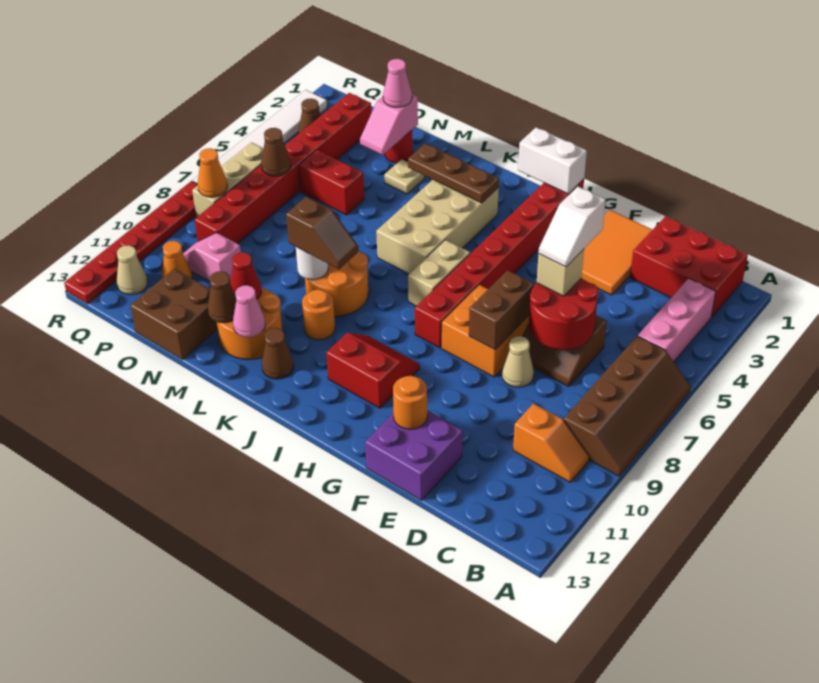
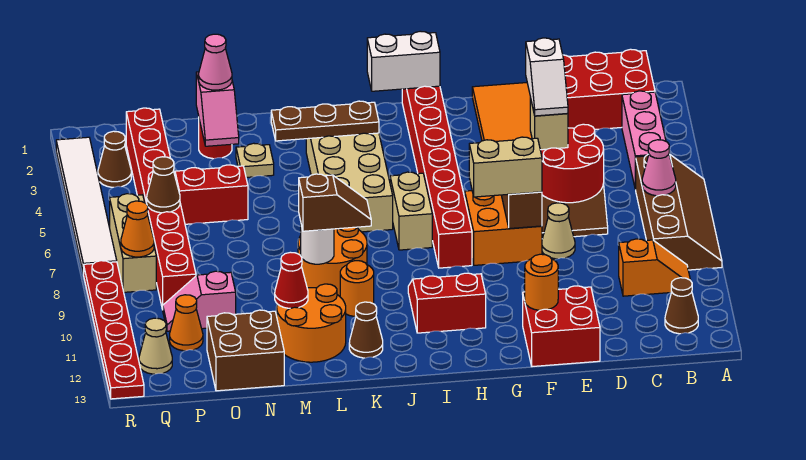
purple brick E12:F13 level 1 -> red brick E12:F13 level 1
none -> tan brick F8:G8 level 3
pink cone L12 level 2 -> pink cone B7 level 2
brown cone M12 level 2 -> brown cone B12 level 1

